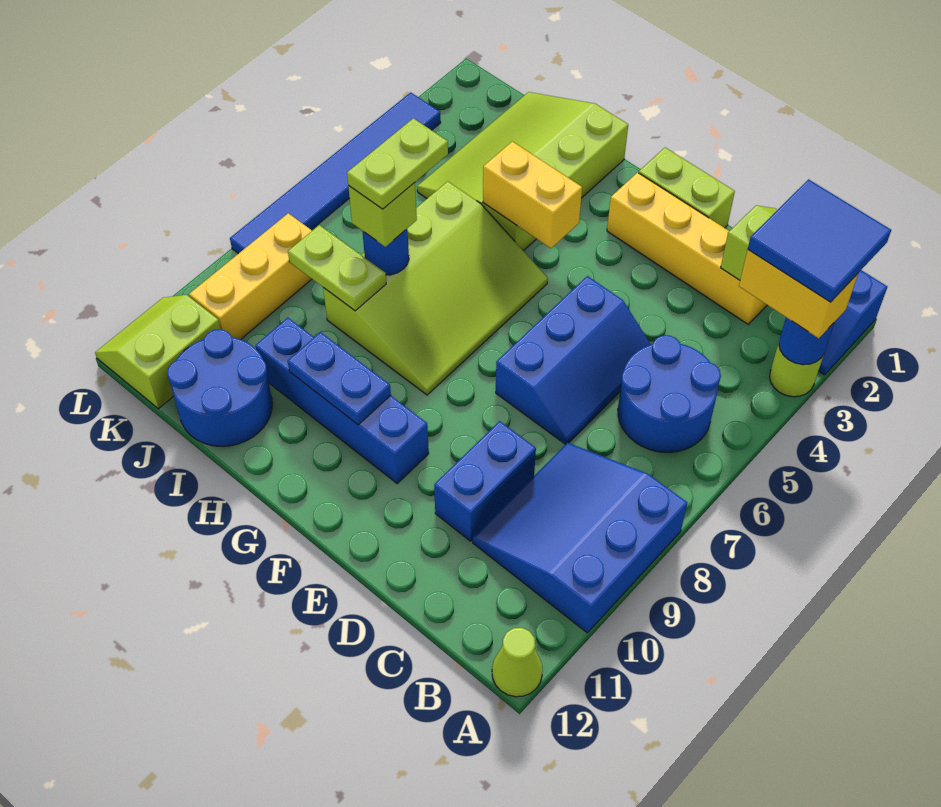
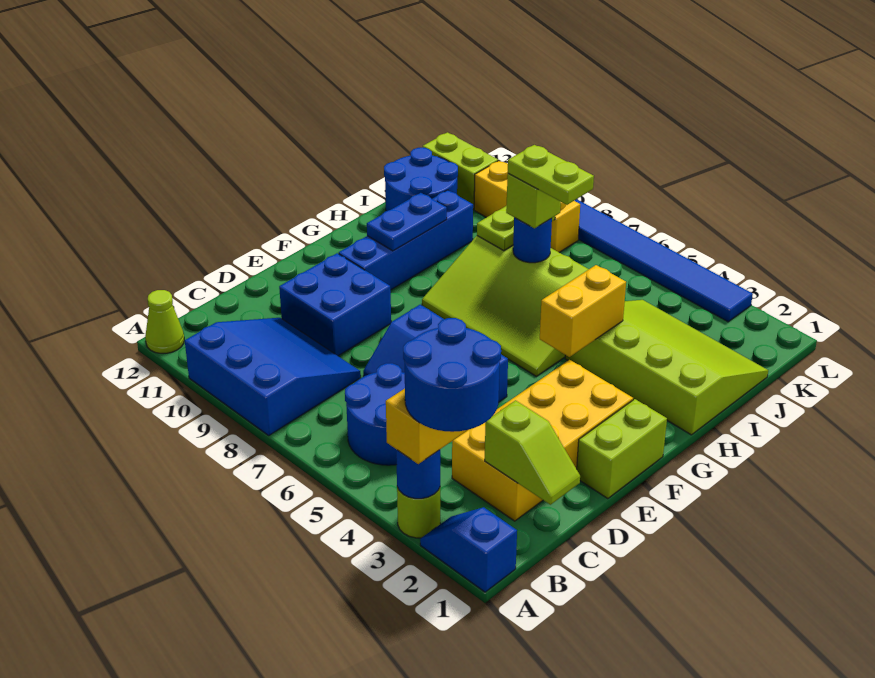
blue tile A2:B3 level 4 -> blue round brick A2:B3 level 4
yellow brick C2:F2 level 1 -> yellow brick C2:F3 level 1
blue brick D9:D10 level 1 -> blue brick D9:E10 level 1

